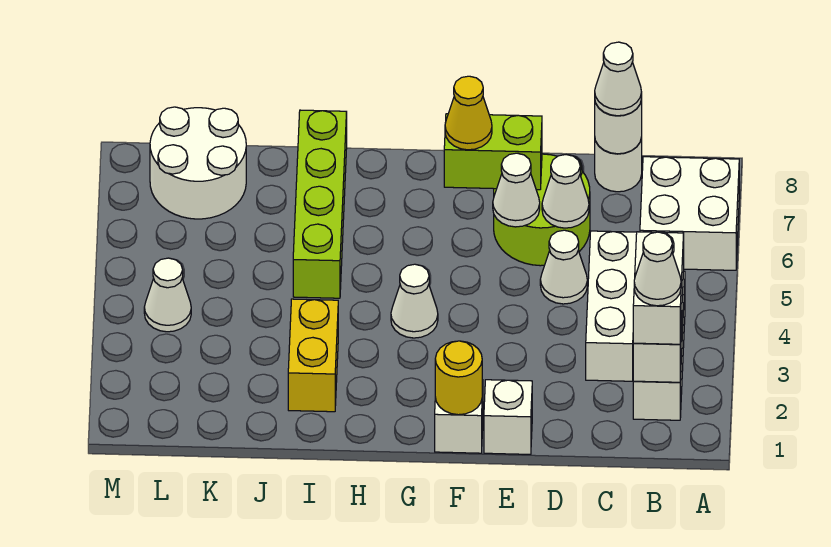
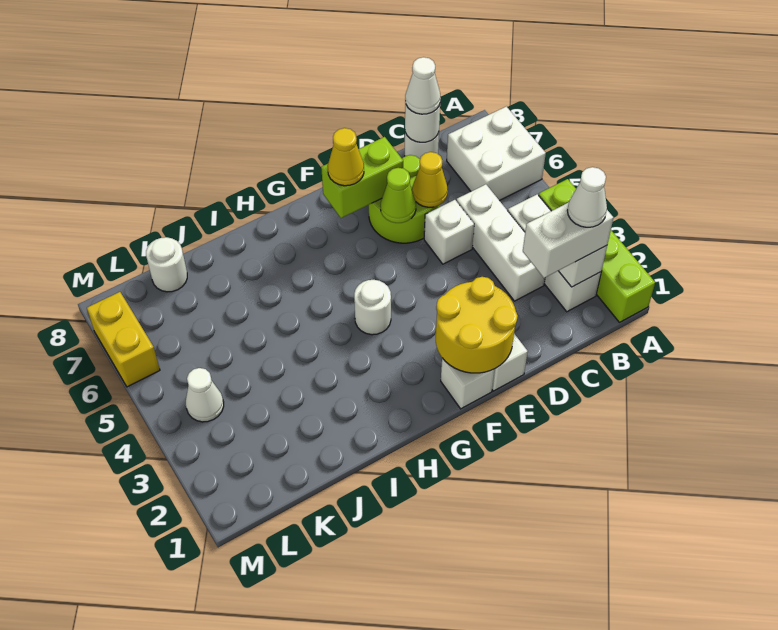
white brick B2:B3 level 3 -> white brick B2:C2 level 3
white cone D5 level 1 -> white brick D5 level 1
white cone D6 level 2 -> yellow cone D6 level 2
white cone E6 level 2 -> lime cone E6 level 2
yellow round brick F1 level 2 -> yellow round brick E1:F2 level 2
white cone G4 level 1 -> white round brick G4 level 1
yellow brick I2:I3 level 1 -> yellow brick M6:M7 level 1
lime brick I5:I8 level 1 -> lime brick A1:A4 level 1
white round brick K7:L8 level 1 -> white round brick K8 level 1

